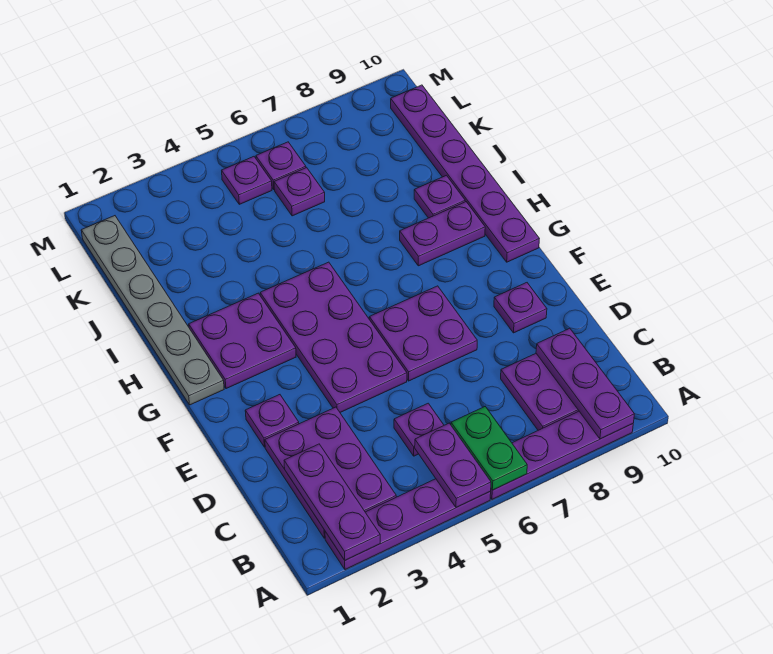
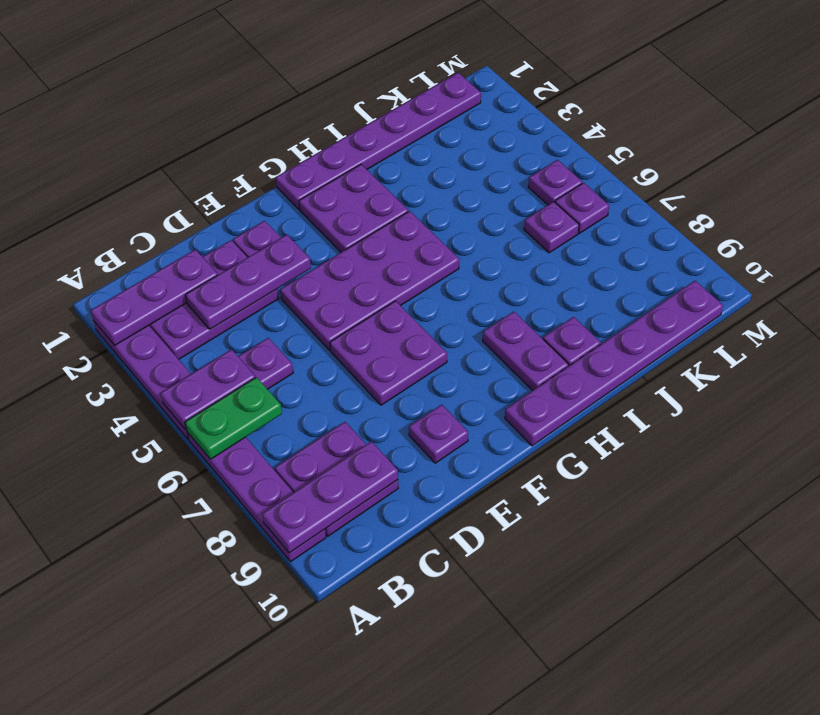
none -> purple plate C3:E3 level 2
grey plate G1:L1 level 1 -> purple plate G1:L1 level 1

